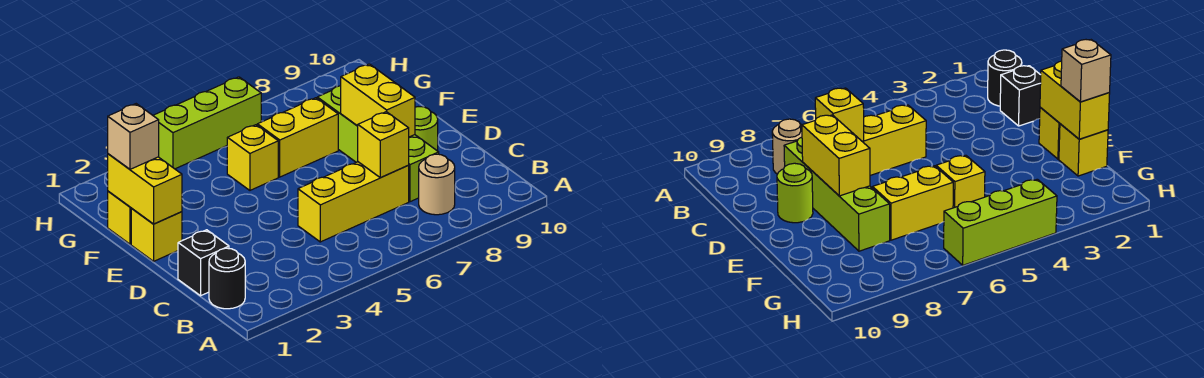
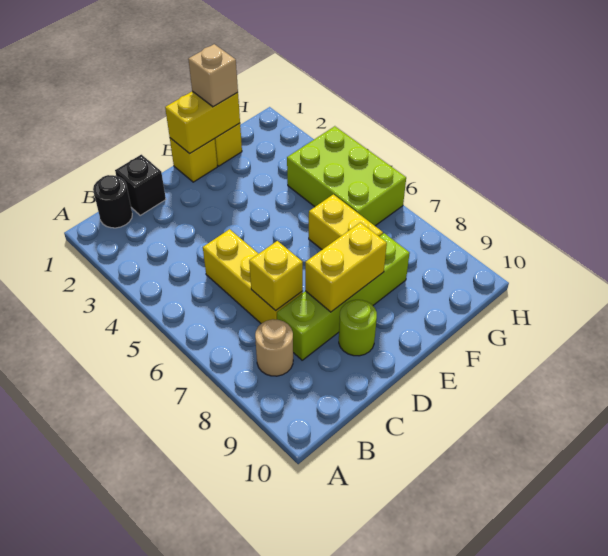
yellow brick F5 level 1 -> none
lime brick H4:H6 level 1 -> lime brick G4:H6 level 1

